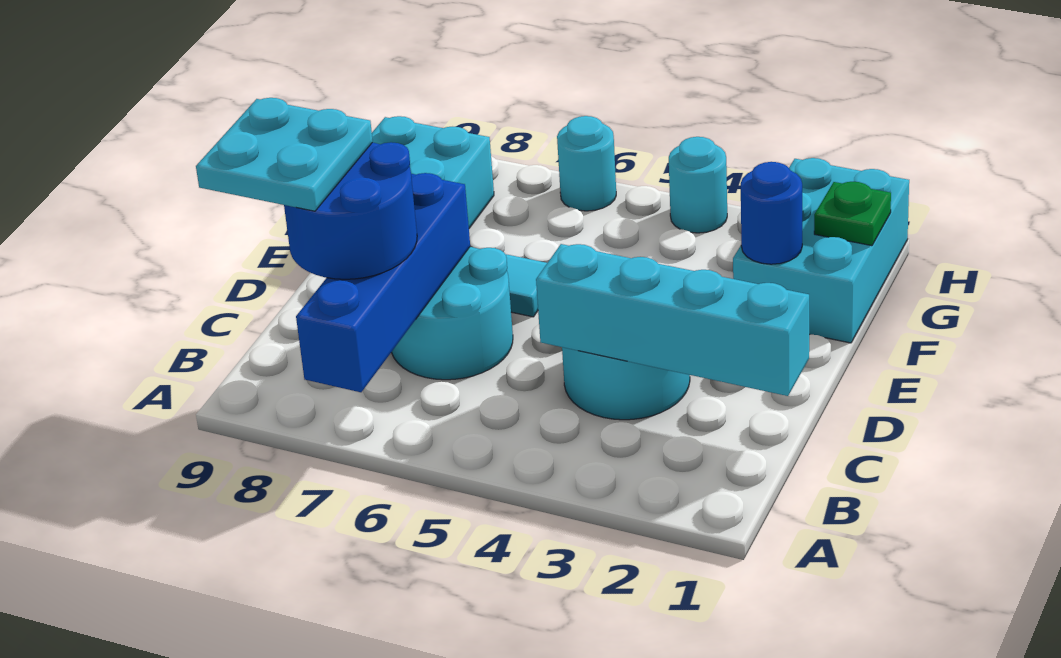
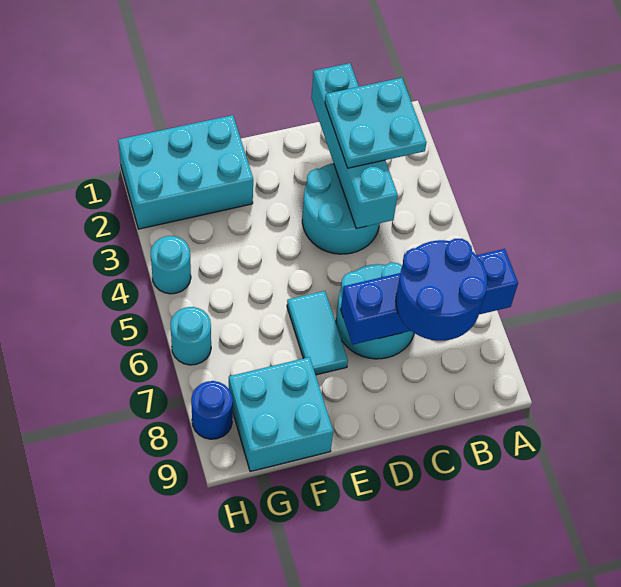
cyan plate B8:C9 level 4 -> cyan plate B2:C3 level 3
blue round brick F2 level 2 -> blue round brick H8 level 1
green plate G1 level 2 -> none

